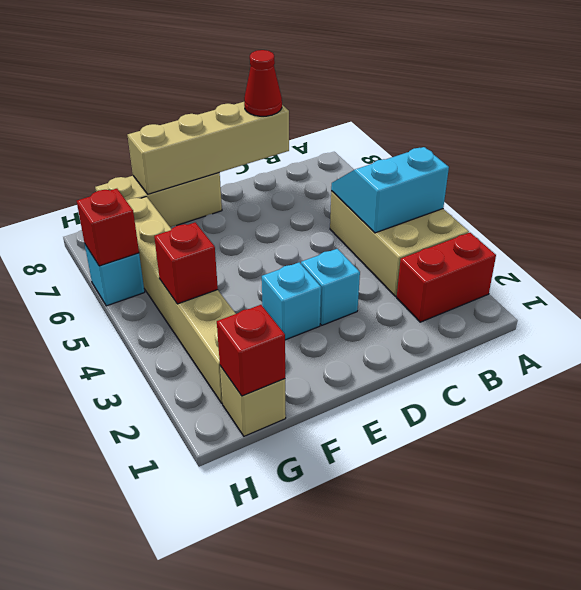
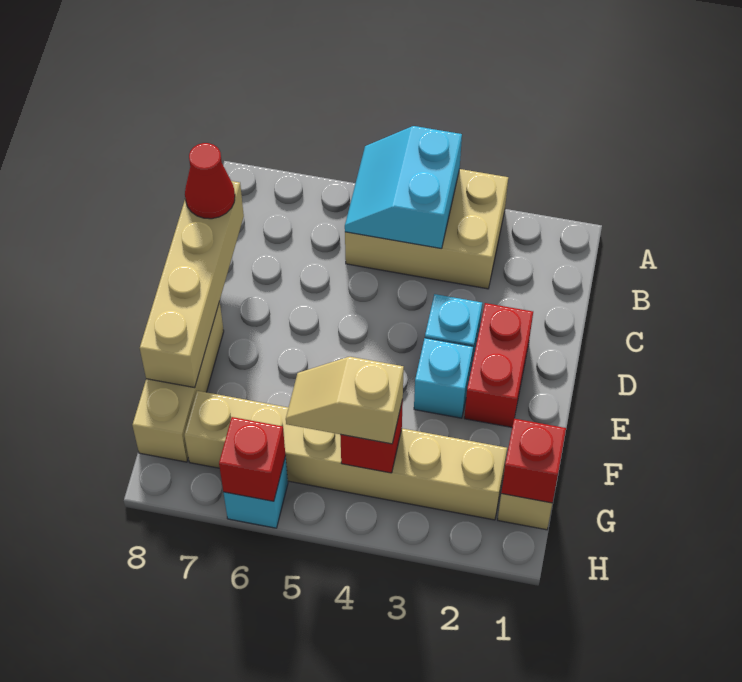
red brick A2:B2 level 1 -> red brick D2:E2 level 1
none -> tan slope G4:G5 level 3 top 4

